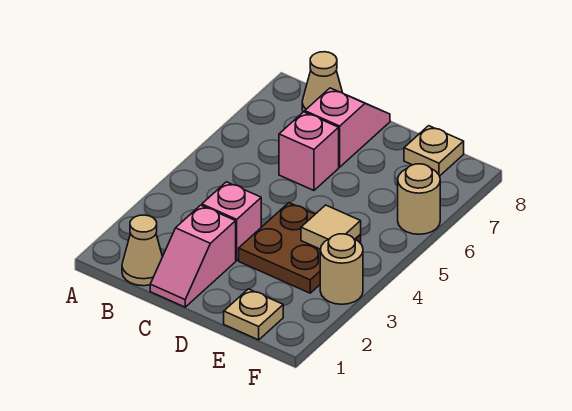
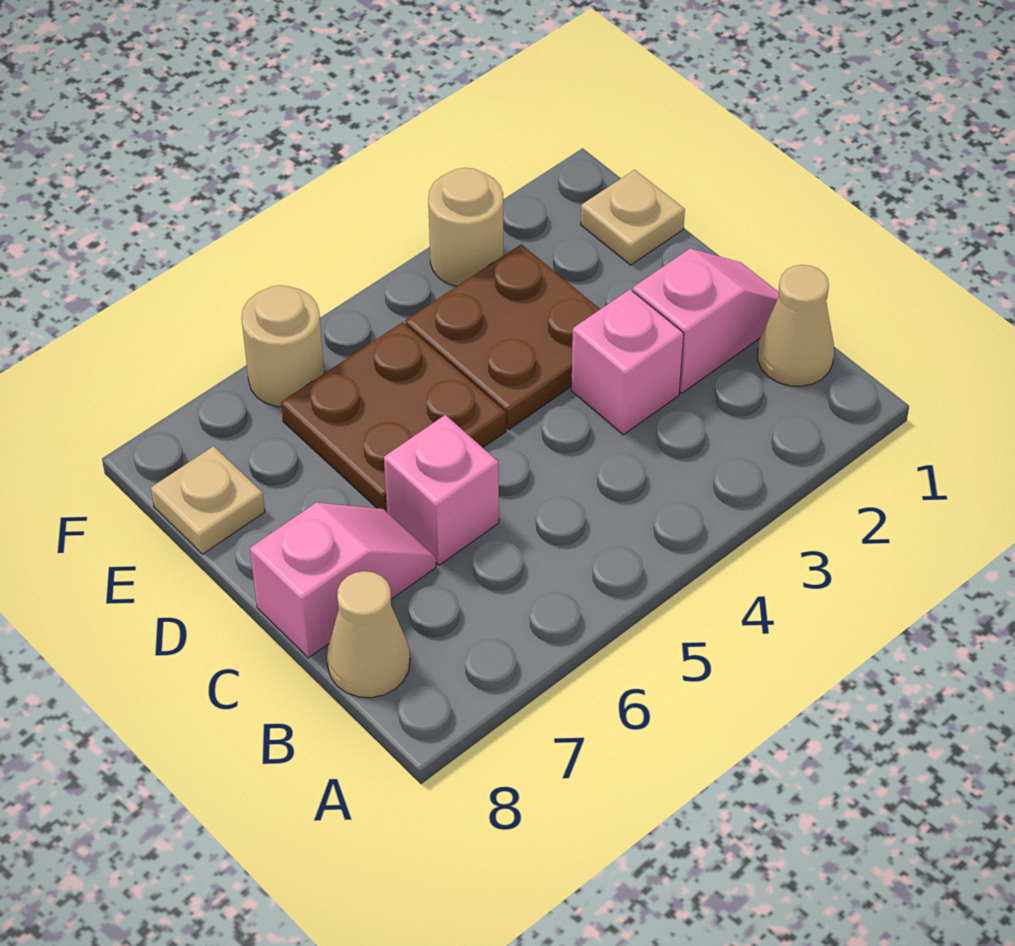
pink slope C7:C8 level 1 top 7 -> pink slope C7:C8 level 1 top 8
none -> brown plate D5:E6 level 1
tan tile E4 level 2 -> none

